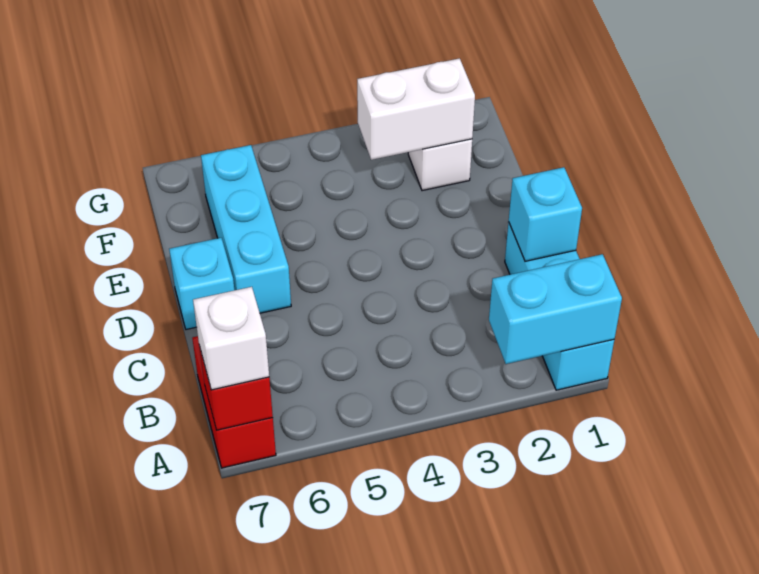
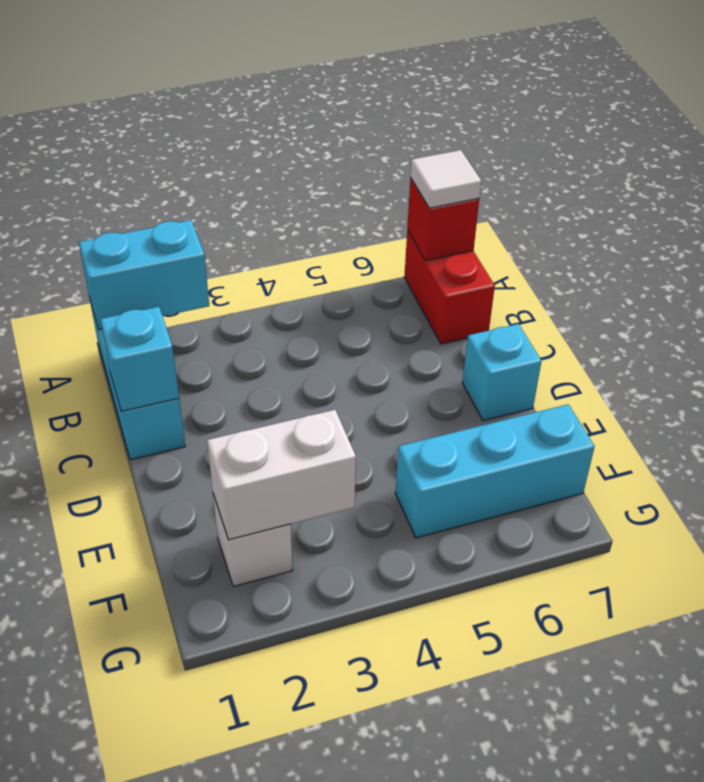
white brick A7 level 3 -> white tile A7 level 3
cyan brick D6:F6 level 1 -> cyan brick F5:F7 level 1

